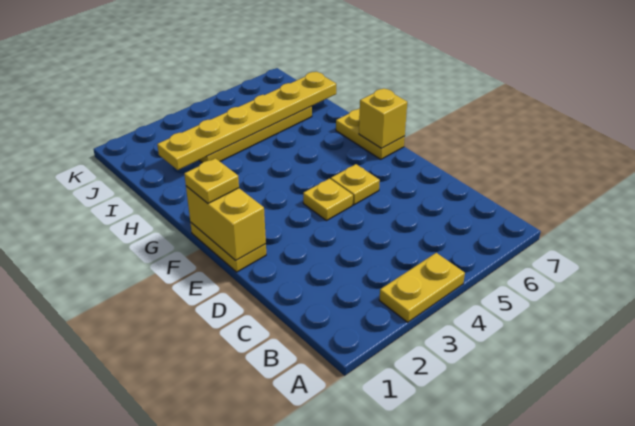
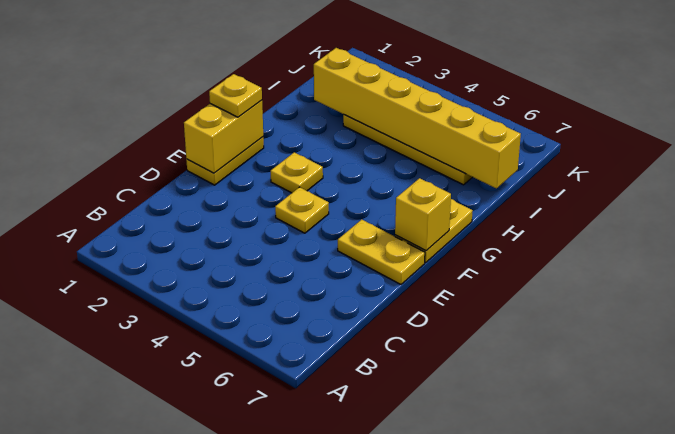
yellow plate A3:A4 level 1 -> yellow plate E6:E7 level 1
yellow plate E5 level 1 -> yellow plate F3 level 1
yellow plate I2:I7 level 2 -> yellow brick I2:I7 level 2

